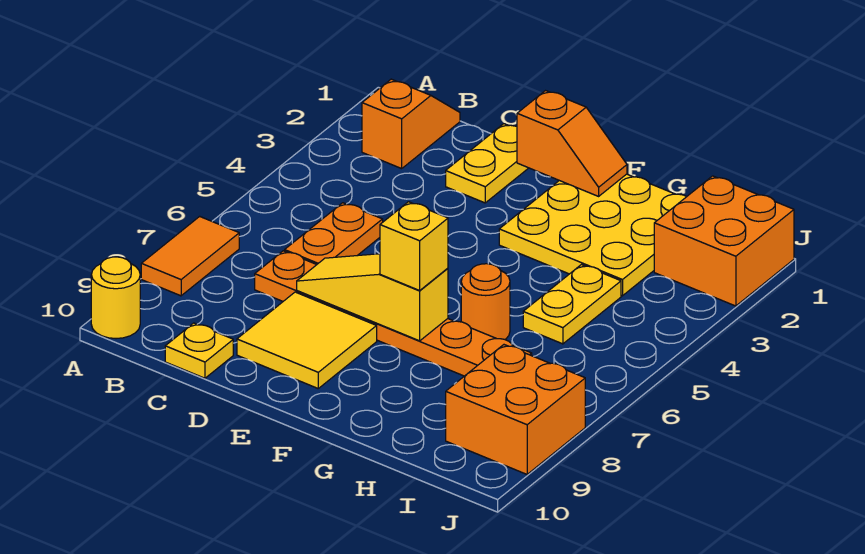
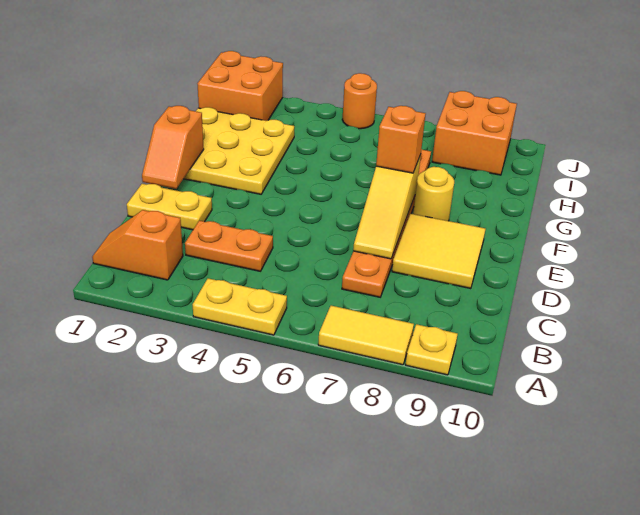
orange tile A7:A8 level 1 -> yellow tile A7:A8 level 1
yellow round brick A10 level 1 -> yellow round brick F8 level 1
orange plate C5:C6 level 1 -> orange plate C3:C4 level 1
yellow plate C10 level 1 -> yellow plate A9 level 1
orange slope E1:F1 level 2 top E -> orange slope E1:F1 level 2 top F
yellow brick F7 level 3 -> orange brick F7 level 3
orange round brick G6 level 1 -> orange round brick J5 level 1
yellow plate H4:H5 level 1 -> yellow plate A4:A5 level 1

